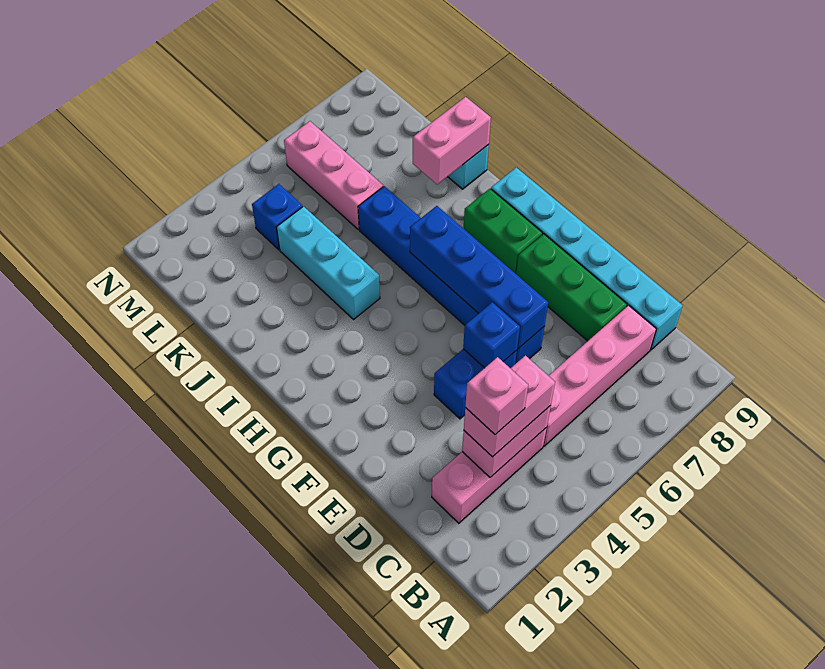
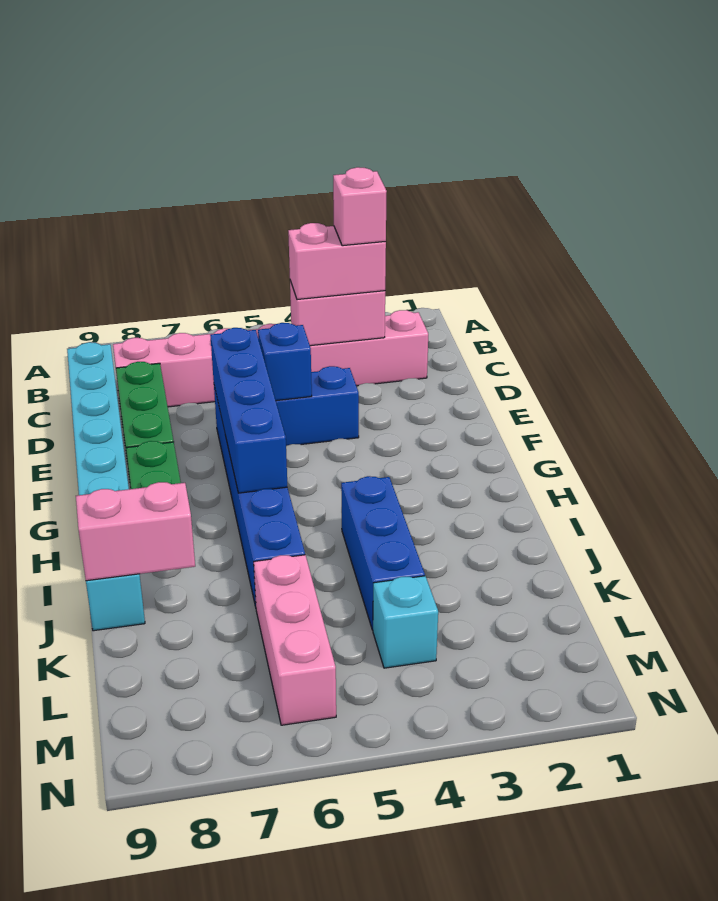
cyan brick I4:K4 level 1 -> blue brick I4:K4 level 1
blue brick L4 level 1 -> cyan brick L4 level 1

